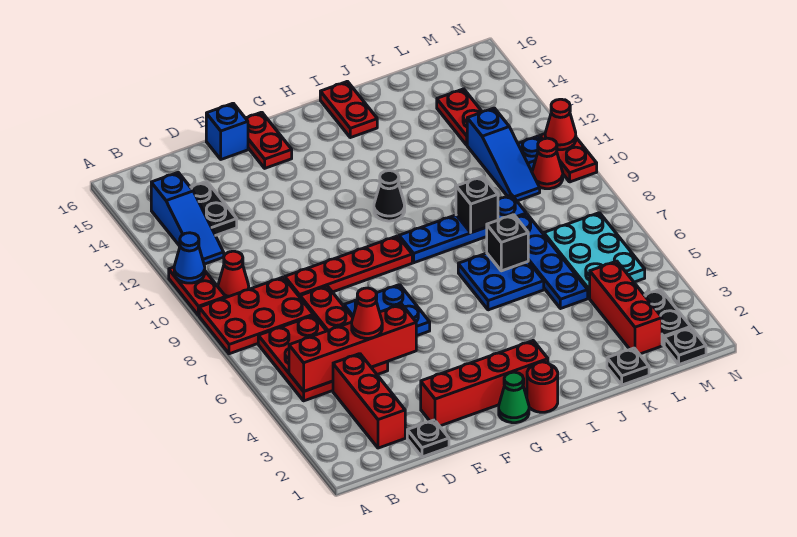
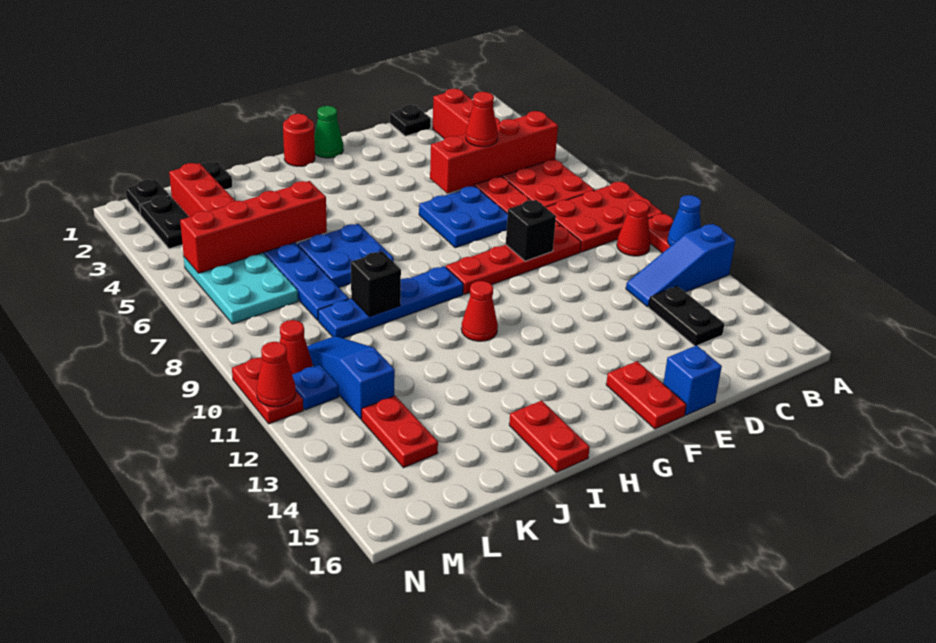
blue slope B12:B14 level 1 top 14 -> blue slope A12:C12 level 1 top A
red brick E2:H2 level 1 -> red brick J5:M5 level 2
black cone H11 level 1 -> red cone H11 level 1
black brick J7 level 2 -> black brick E9 level 2

